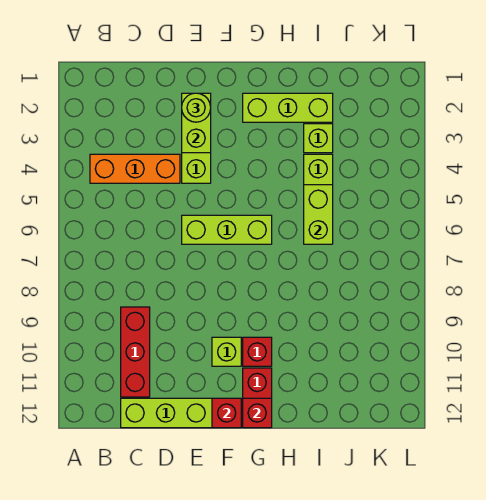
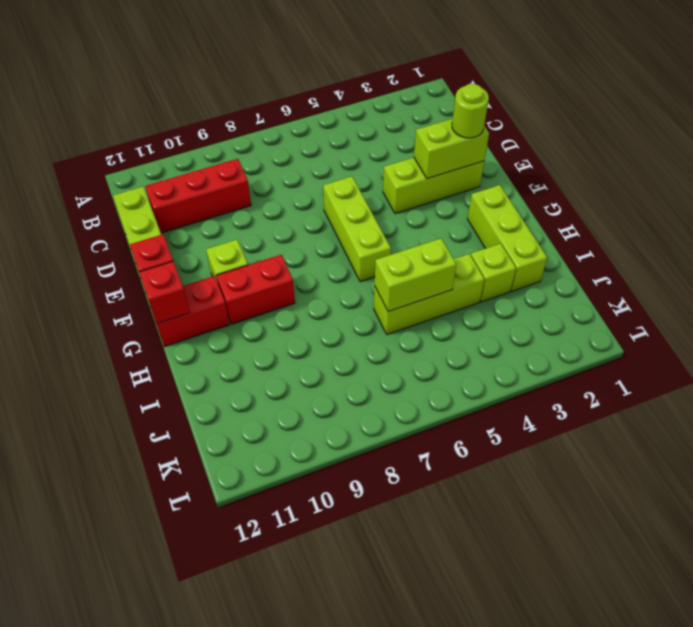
orange brick B4:D4 level 1 -> none
red brick G10 level 1 -> red brick G9:G10 level 1

